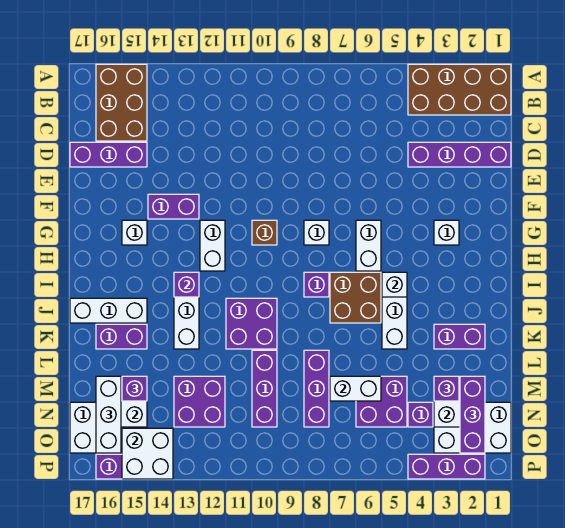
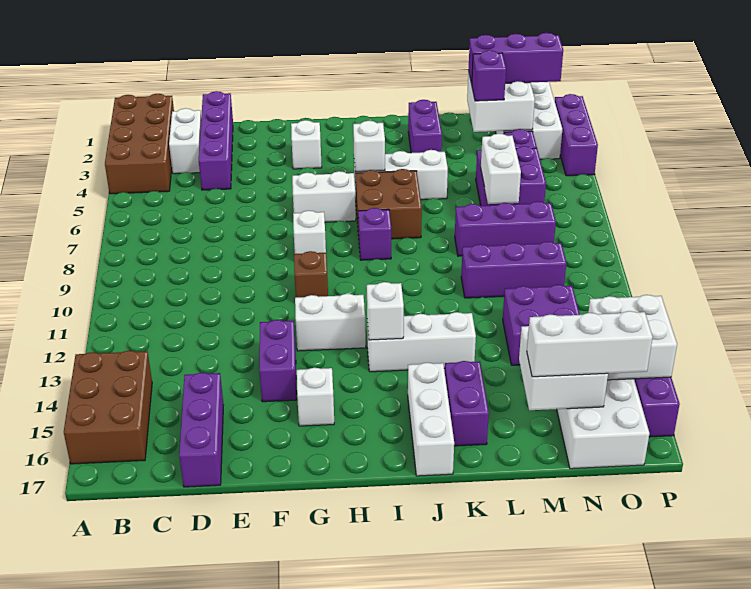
brown brick A15:C16 level 1 -> brown brick A14:B16 level 1
none -> white brick C2:C3 level 1
purple brick I13 level 2 -> white brick I13 level 2
purple brick J10:K11 level 1 -> none
purple brick M15 level 3 -> none

